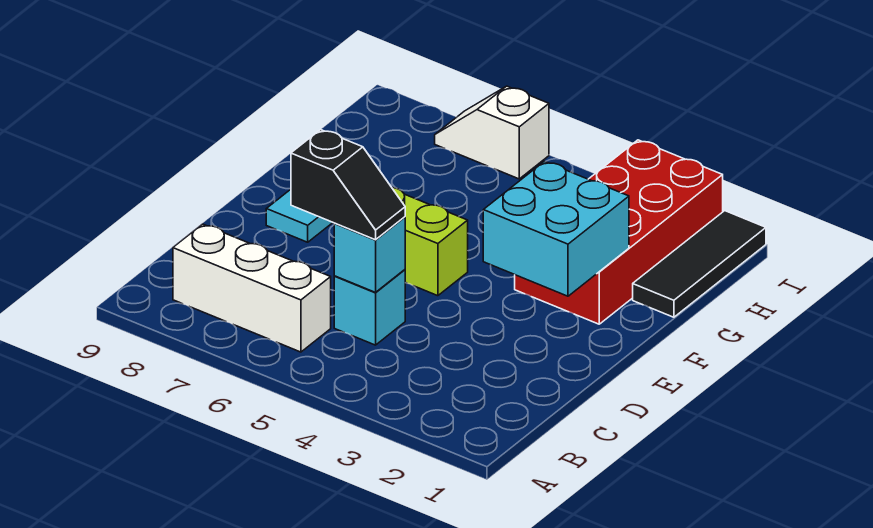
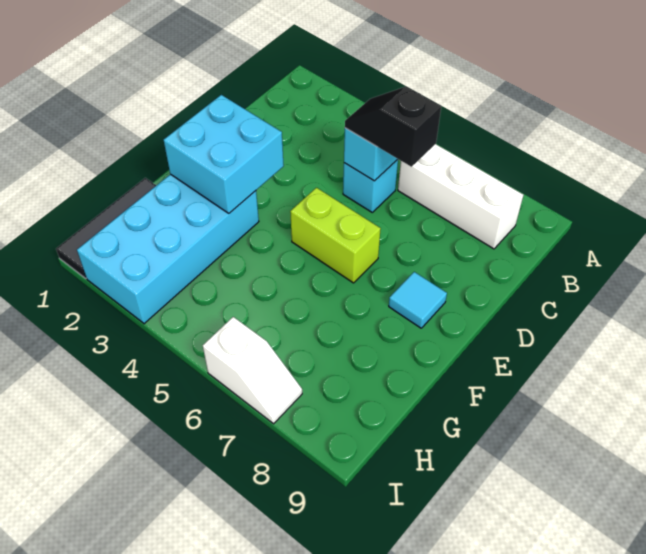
red brick F2:I3 level 1 -> cyan brick F2:I3 level 1

